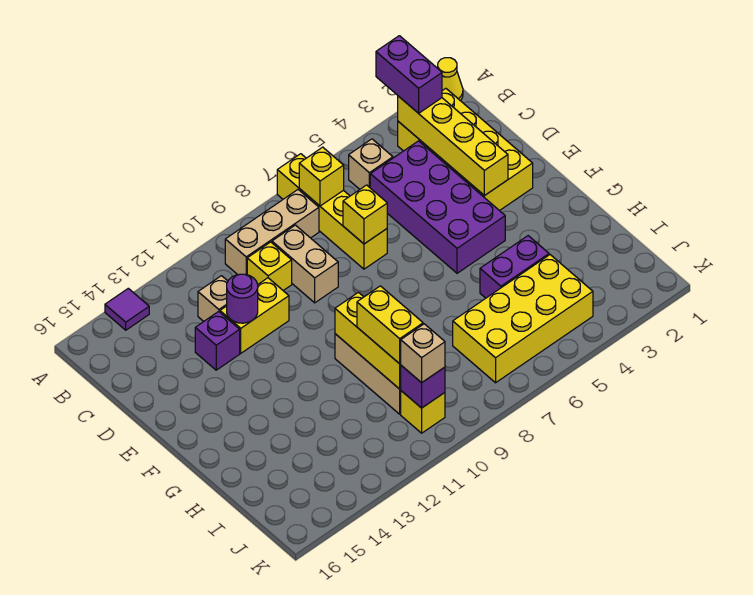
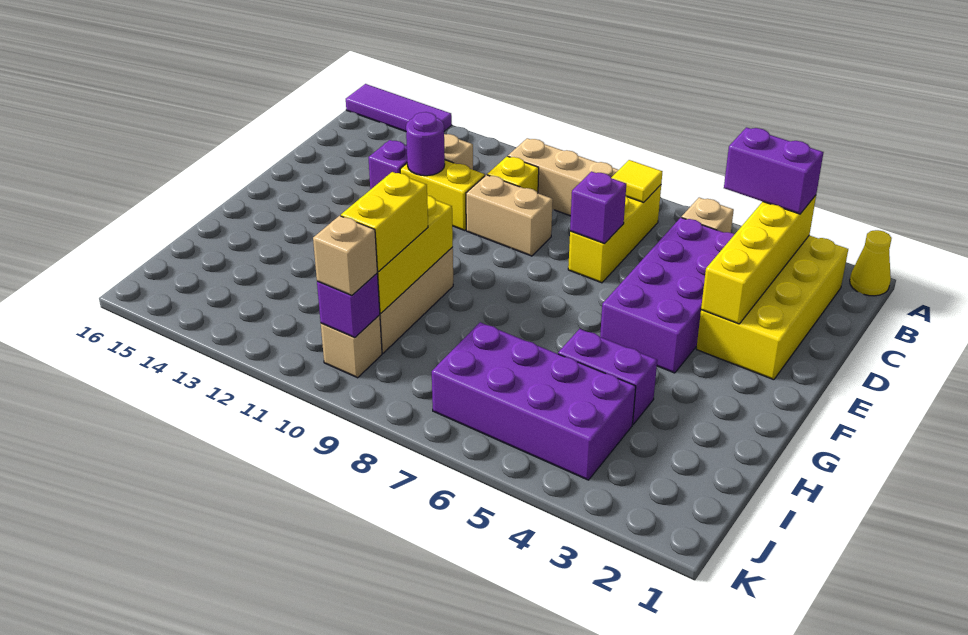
purple brick A3:B3 level 3 -> purple brick B3:B4 level 3
yellow brick A7:D7 level 1 -> yellow brick B7:D7 level 1
purple tile A14 level 1 -> purple tile A14:A16 level 1
yellow brick B7 level 2 -> yellow tile B7 level 2
tan brick C9:D9 level 1 -> tan brick D9:D10 level 1
yellow brick D7 level 2 -> purple brick D7 level 2
yellow brick I4:J7 level 1 -> purple brick I4:J7 level 1
yellow brick J10 level 1 -> tan brick J10 level 1

